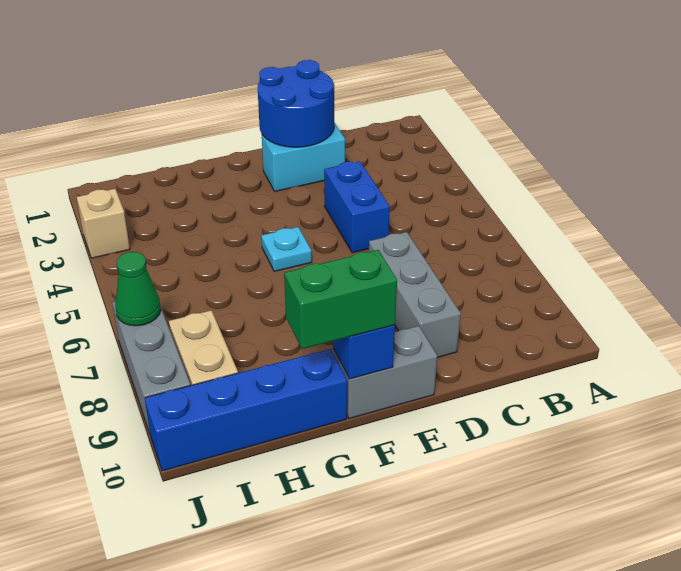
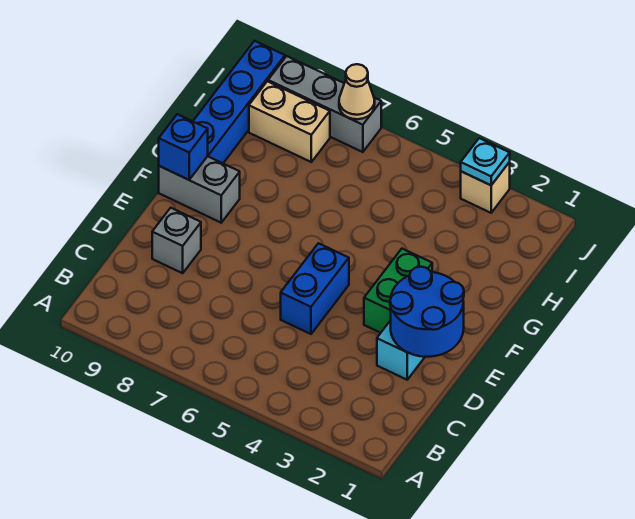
blue brick D4:D5 level 1 -> blue brick D5:E5 level 1
grey brick D7:D9 level 1 -> grey brick D9 level 1
grey brick E10:F10 level 1 -> grey brick F9:F10 level 1
cyan plate F5 level 1 -> cyan plate J3 level 2
green brick F10:G10 level 3 -> green brick E3:F3 level 1
green cone J7 level 2 -> tan cone J7 level 2

